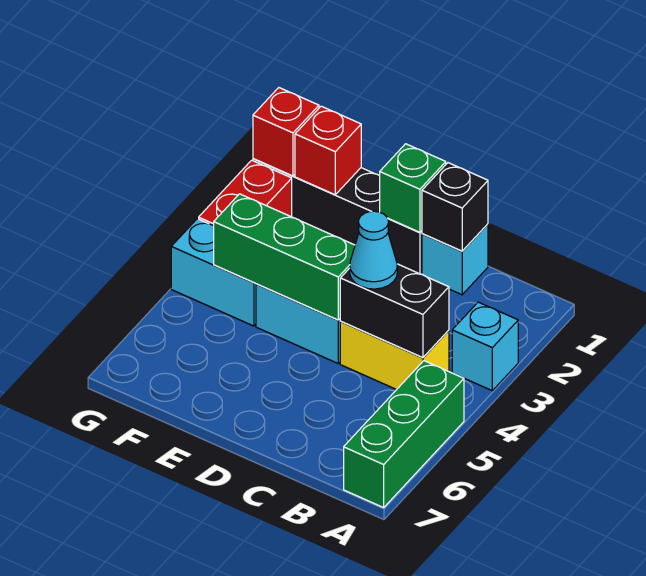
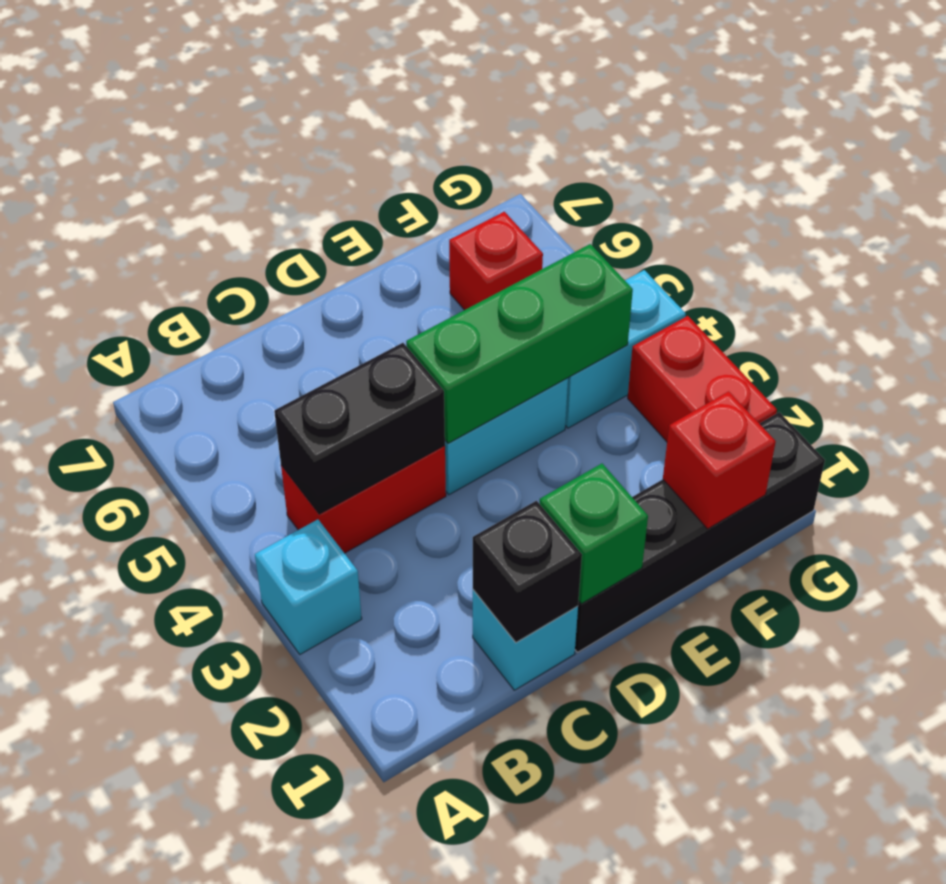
green brick A5:A7 level 1 -> none
yellow brick B4:C4 level 1 -> red brick B4:C4 level 1
cyan cone C4 level 3 -> none
red brick G1 level 2 -> red brick F6 level 1

